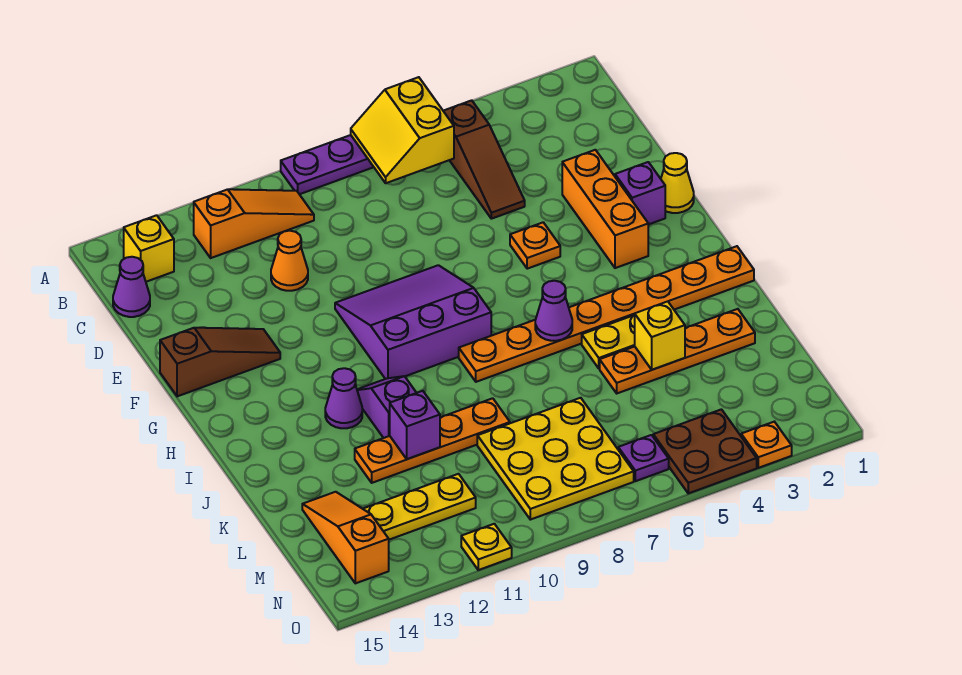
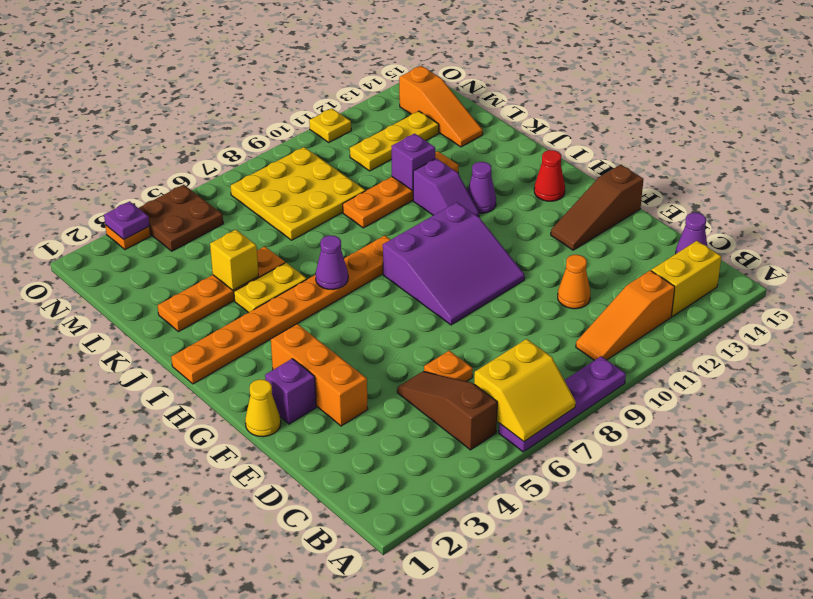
yellow slope A6:B7 level 2 top 6 -> yellow slope A6:B7 level 2 top B
yellow brick B14 level 1 -> yellow brick B13:B14 level 1
orange plate F5 level 1 -> orange plate D6 level 1
none -> red cone H14 level 1
purple plate N6 level 1 -> purple plate O3 level 2

